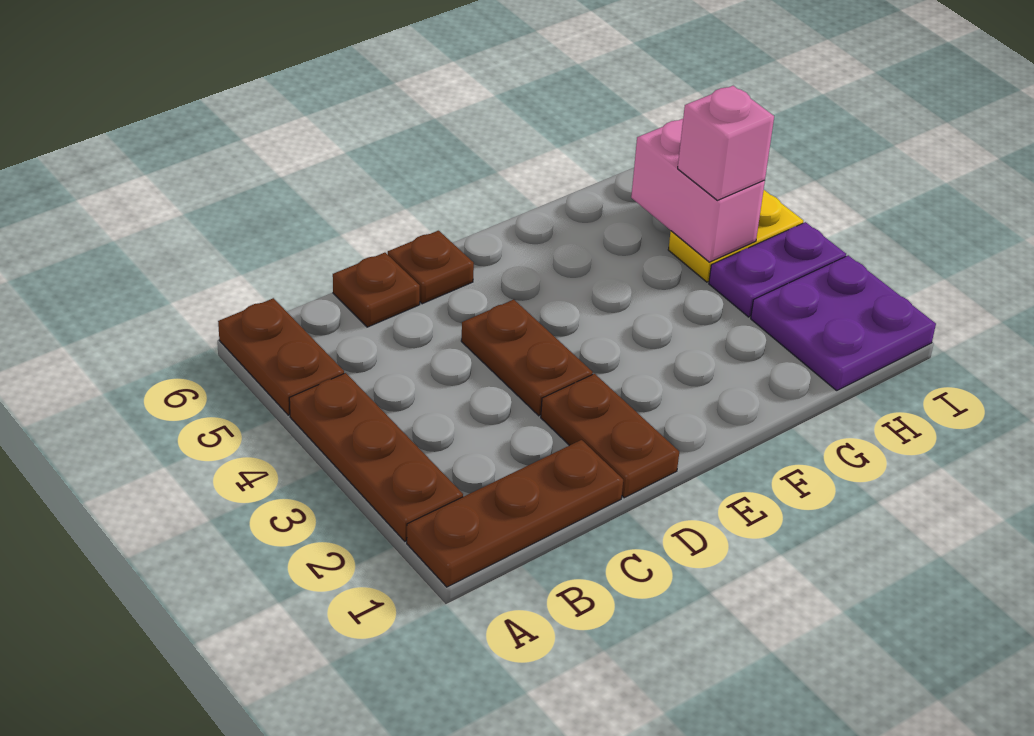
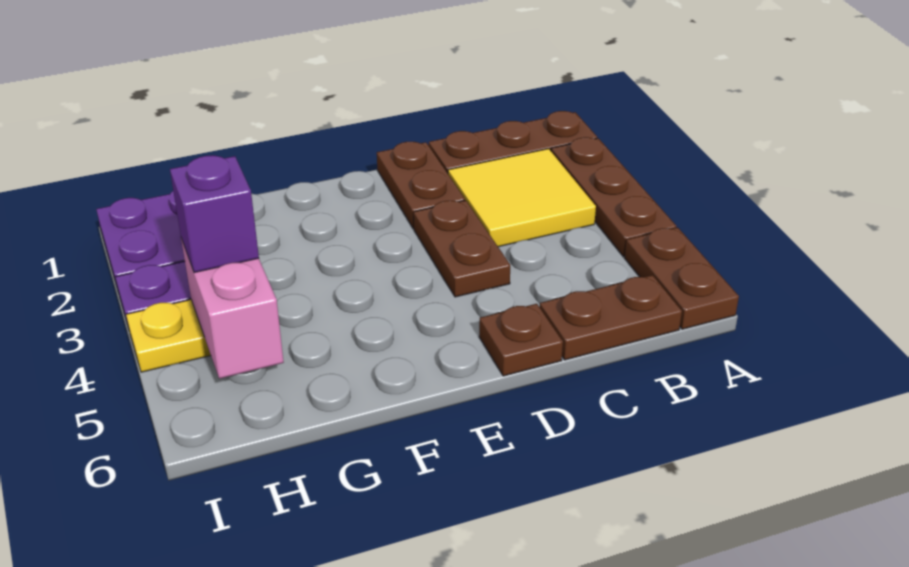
none -> yellow tile B2:C3 level 1
brown plate C6 level 1 -> brown plate B6:C6 level 1
pink brick H4 level 3 -> purple brick H4 level 3

